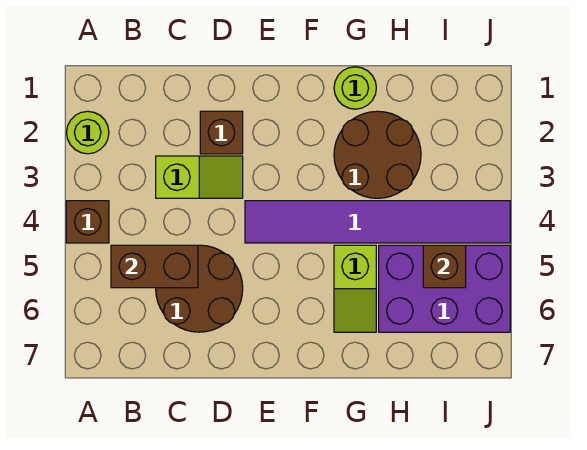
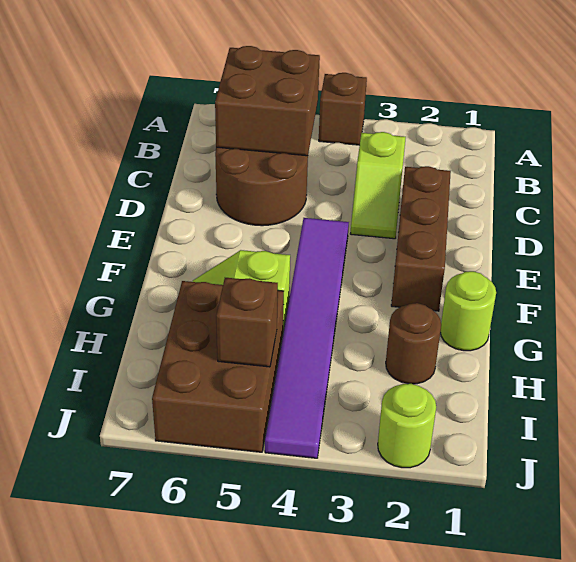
lime round brick A2 level 1 -> lime round brick J2 level 1
brown brick B5:C5 level 2 -> brown brick B5:C6 level 2
brown brick D2 level 1 -> brown brick D2:F2 level 1
brown round brick G2:H3 level 1 -> brown round brick H2 level 1
purple brick H5:J6 level 1 -> brown brick H5:J6 level 1

